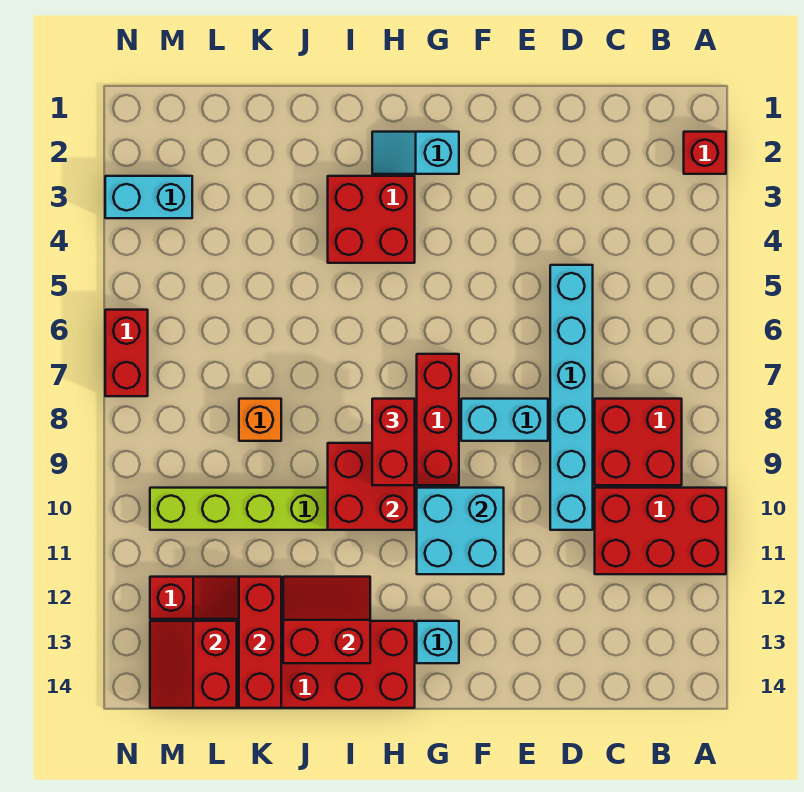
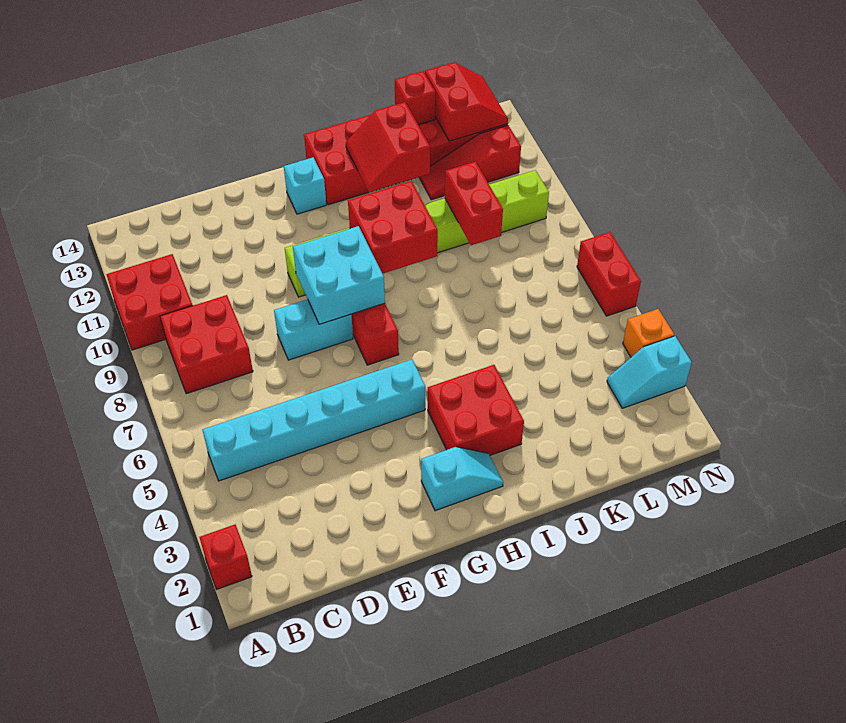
red brick A10:C11 level 1 -> red brick A10:B11 level 1
cyan brick D5:D10 level 1 -> cyan brick B5:G5 level 1
cyan brick F10:G11 level 2 -> cyan brick F8:G9 level 2
red brick H8:H9 level 3 -> red brick K9:K10 level 2
red slope I12:J13 level 2 top 13 -> red slope I12:J13 level 2 top J
orange brick K8 level 1 -> orange brick N4 level 1
red brick K12:K14 level 2 -> red brick K14 level 2
cyan brick M3:N3 level 1 -> cyan slope M3:N3 level 1 top N

